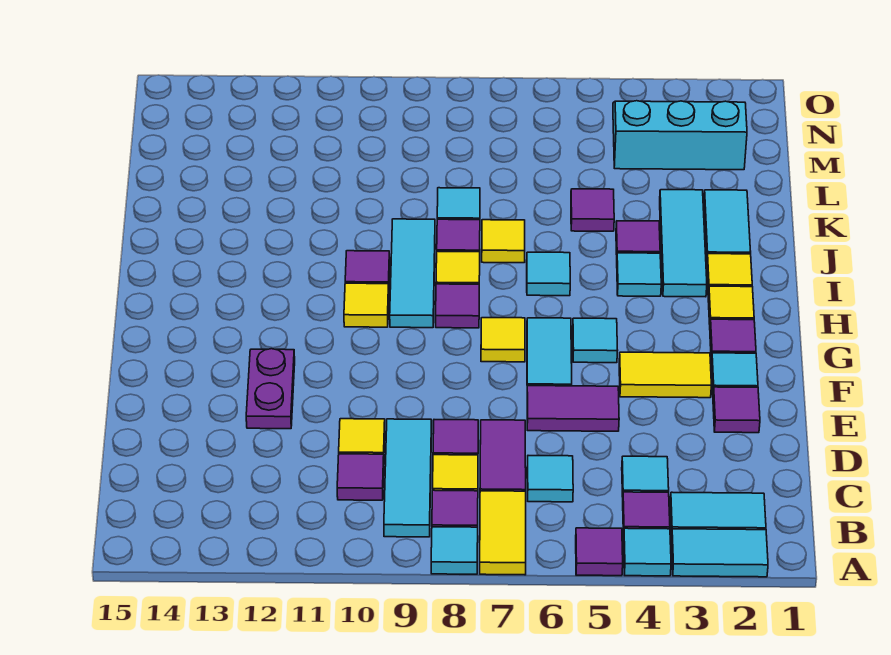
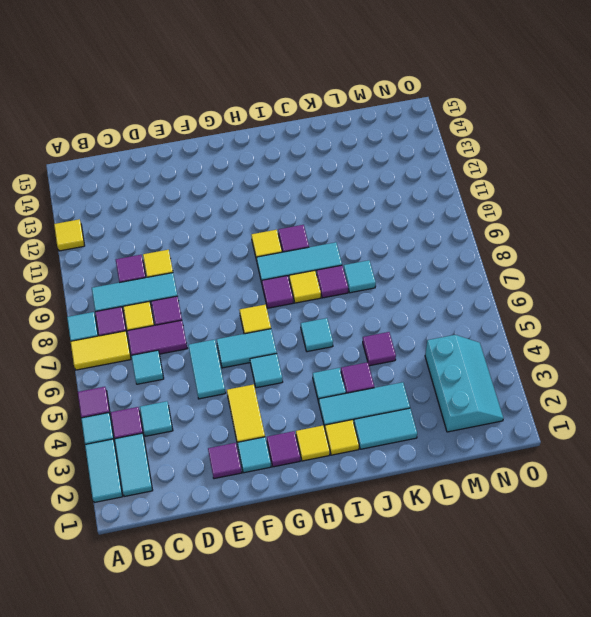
purple tile E5:E6 level 1 -> cyan tile E5:E6 level 1
purple plate E12:F12 level 1 -> none
yellow tile J7 level 1 -> yellow tile A12 level 1

